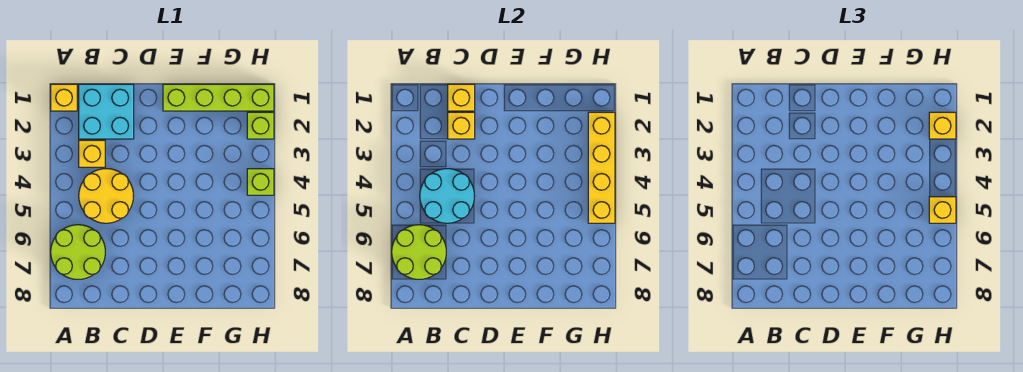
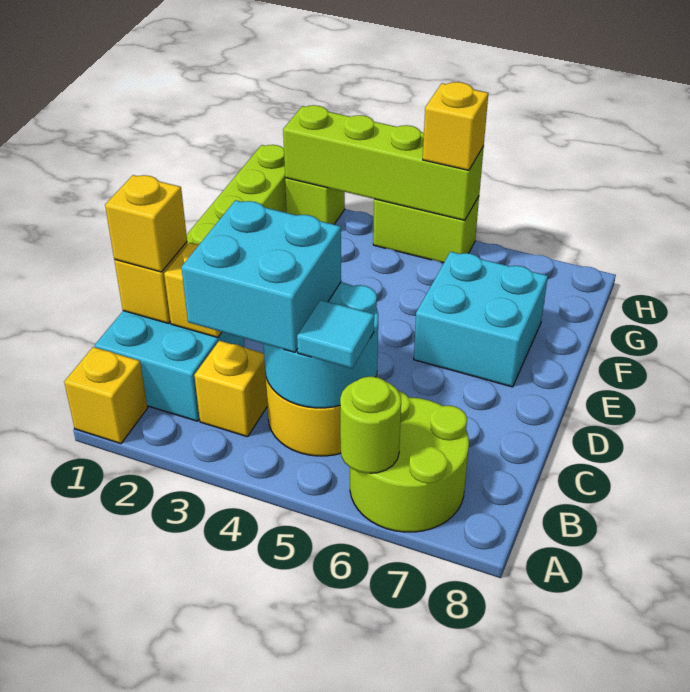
lime round brick A6:B7 level 2 -> lime round brick A6 level 2
none -> cyan brick B3:C4 level 3
none -> cyan tile B5 level 3
none -> cyan brick E6:F7 level 1
yellow brick H2:H5 level 2 -> lime brick H2:H5 level 2
yellow brick H2 level 3 -> yellow brick C1 level 3
lime brick H4 level 1 -> lime brick H4:H5 level 1

